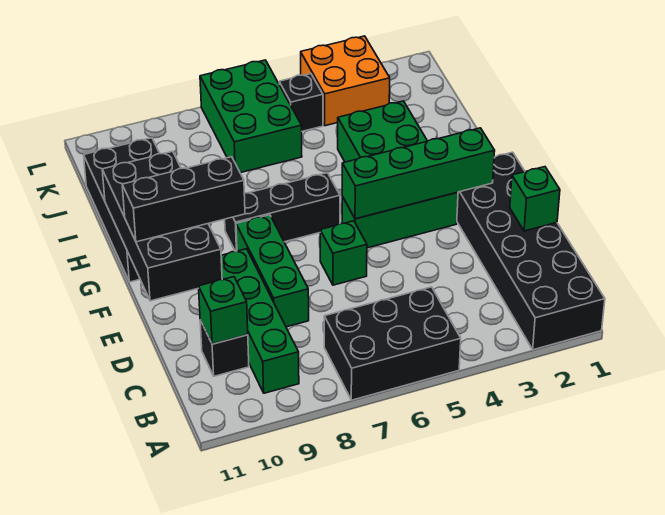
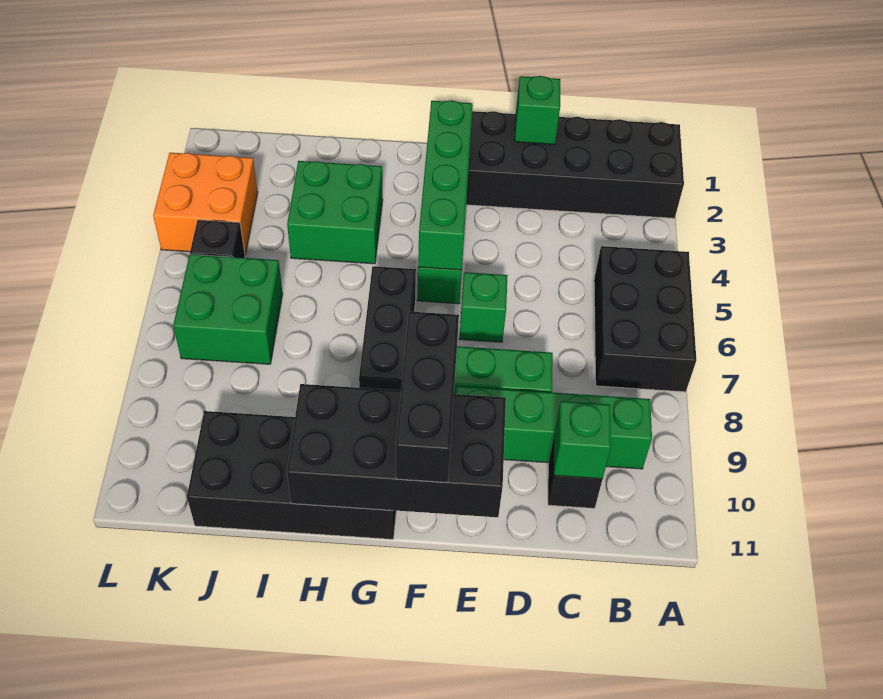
green brick J6:L7 level 1 -> green brick J6:K7 level 1

